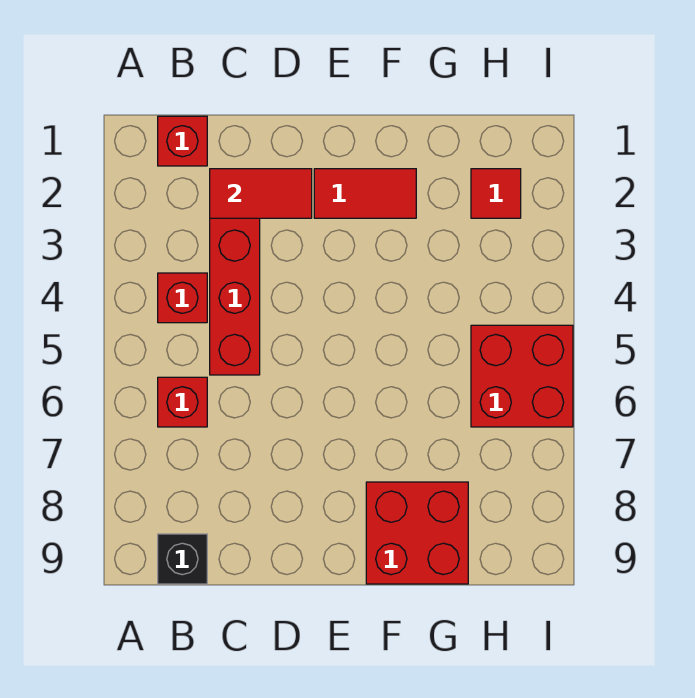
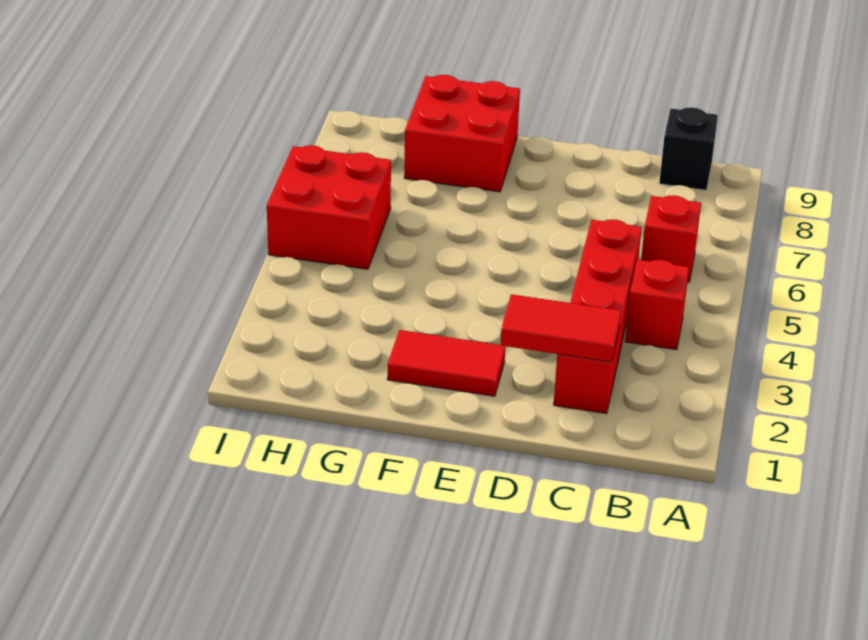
red brick B1 level 1 -> none
red tile H2 level 1 -> none

